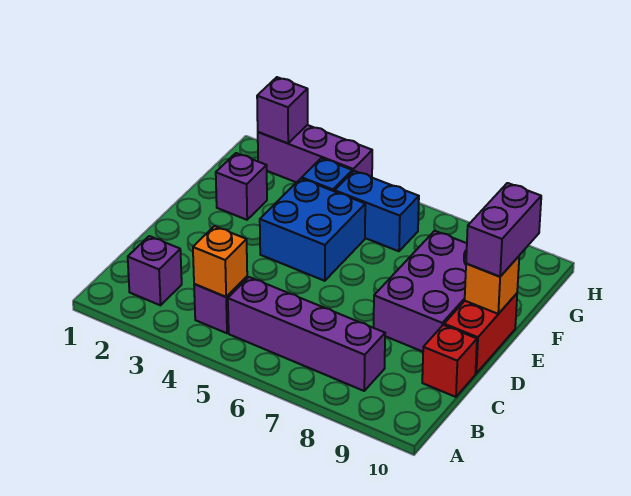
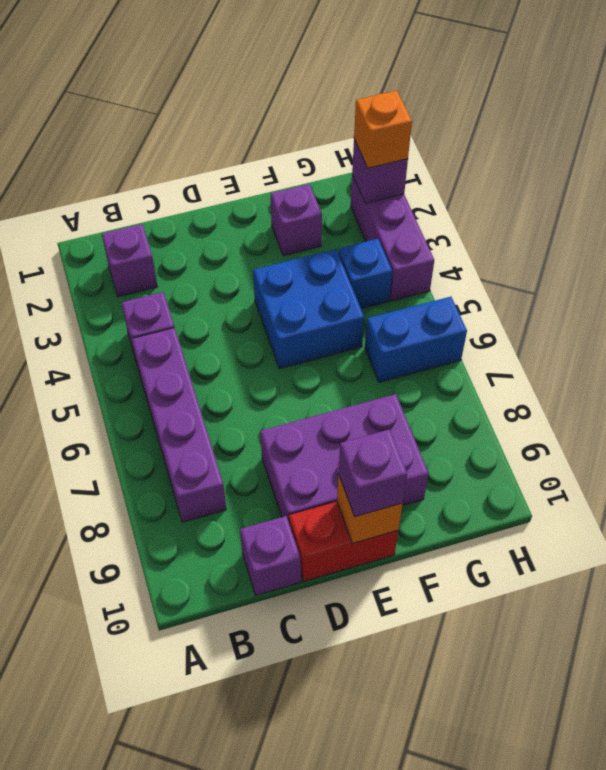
orange brick B4 level 2 -> orange brick H2 level 3
red brick C10 level 1 -> purple brick C10 level 1
purple brick E10:F10 level 3 -> purple brick E10 level 3
blue brick G5:G6 level 1 -> blue brick G6:H6 level 1

